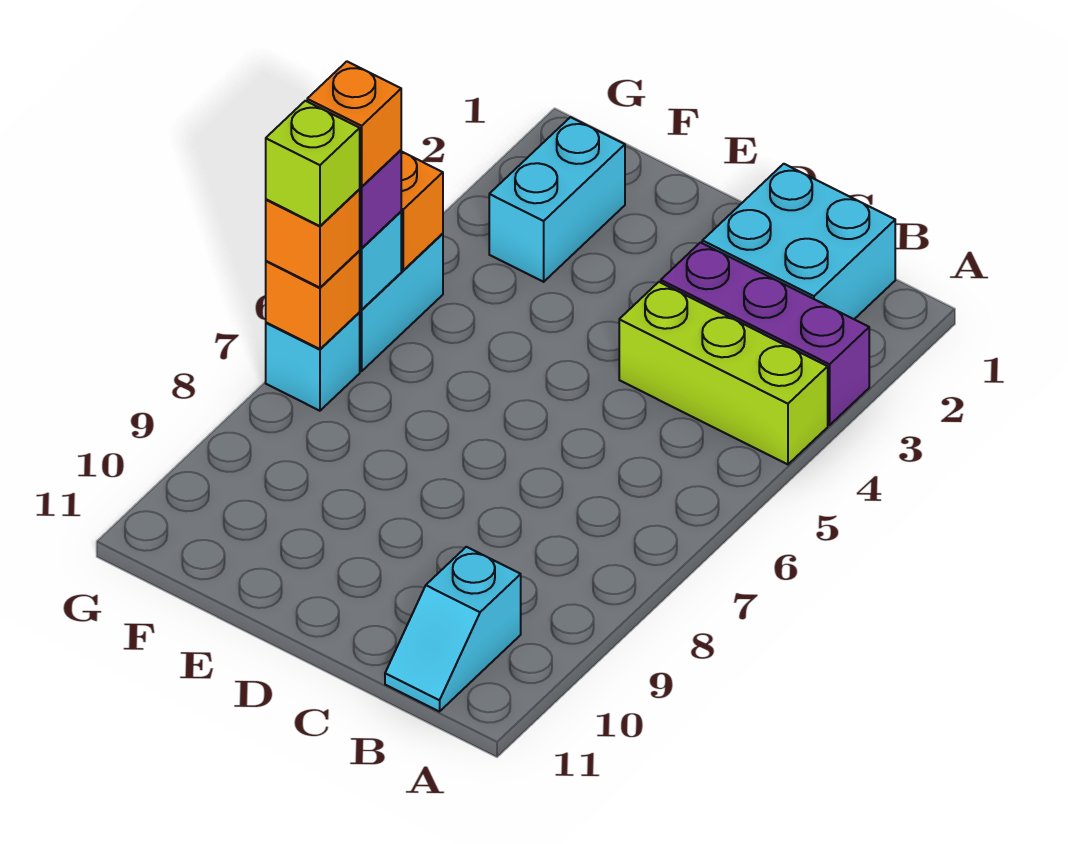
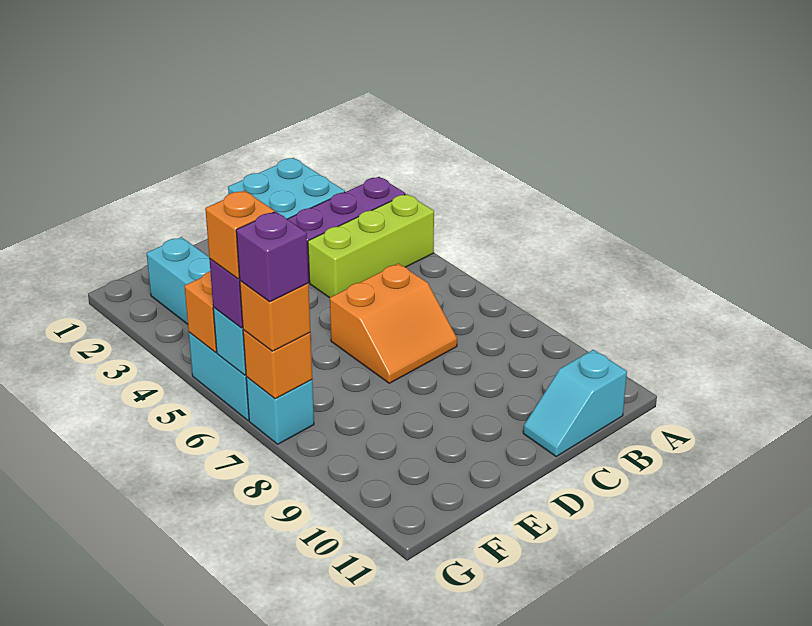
cyan slope B10:B11 level 1 top 10 -> cyan slope B11:C11 level 1 top B
none -> orange slope C6:D7 level 1 top 6
lime brick G7 level 4 -> purple brick G7 level 4

